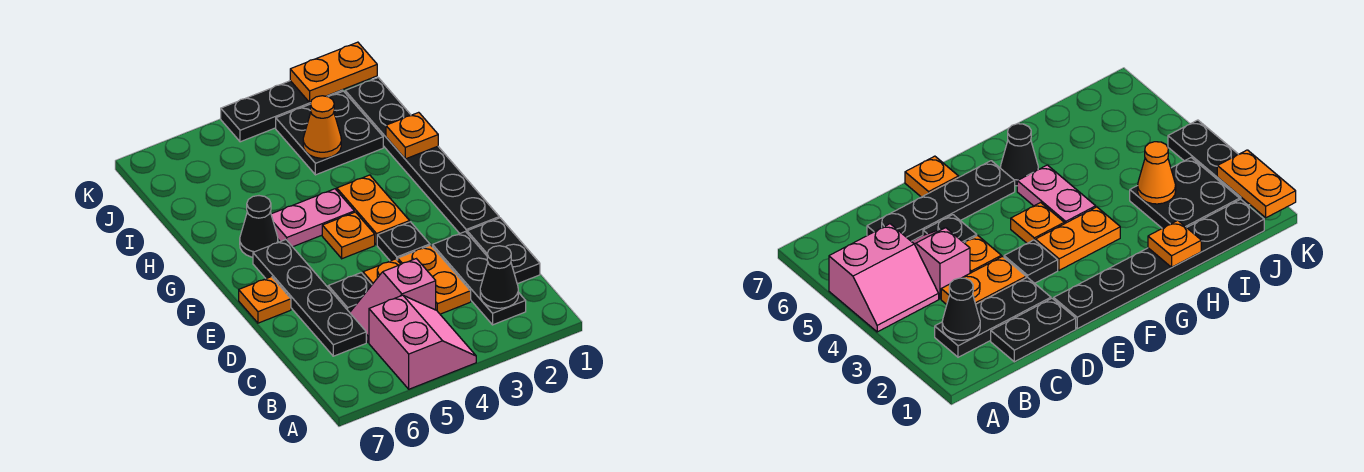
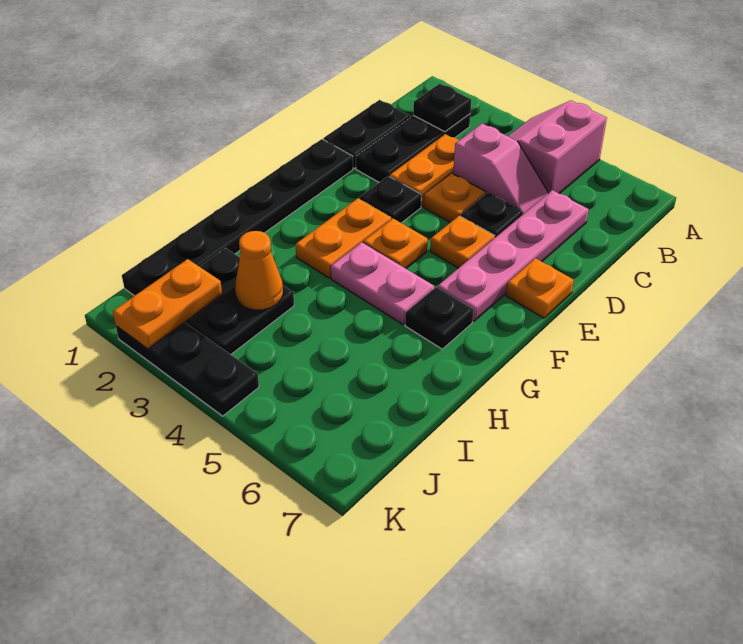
black cone B2 level 2 -> black plate B2 level 2
black plate C6:F6 level 1 -> pink plate C6:F6 level 1
black cone G6 level 1 -> black plate G6 level 1
orange plate H1 level 2 -> orange plate E5 level 1
orange plate K1:K2 level 2 -> orange plate J2:K2 level 2

